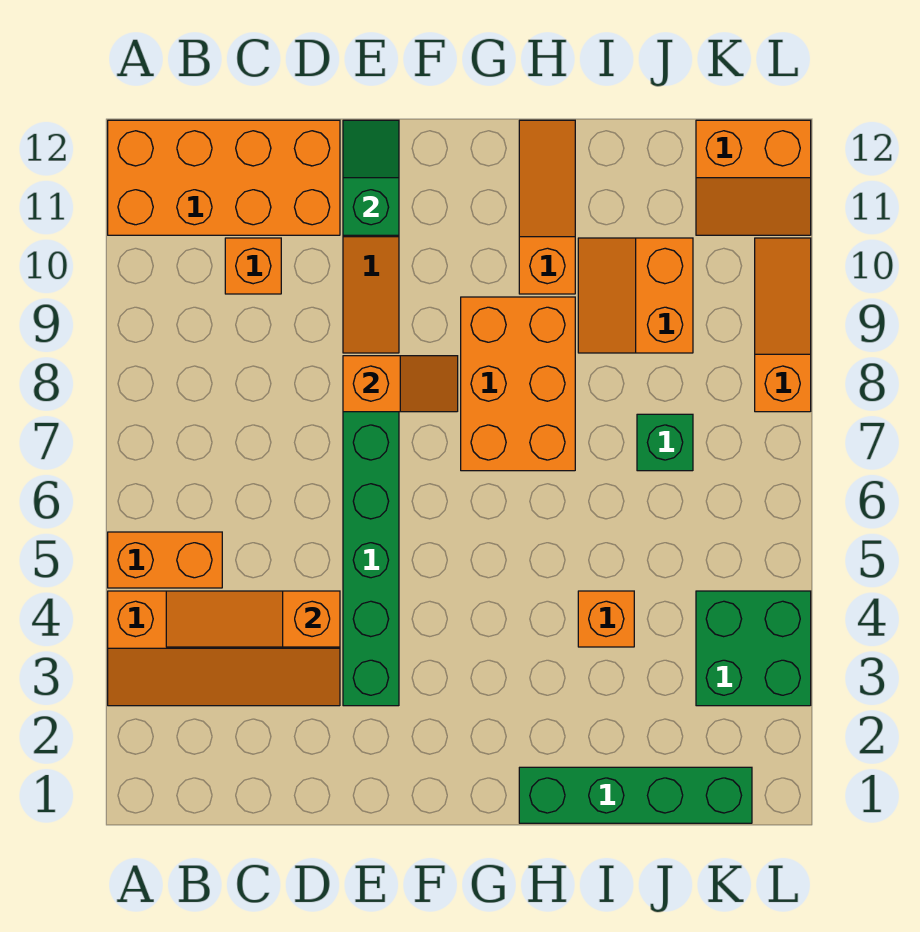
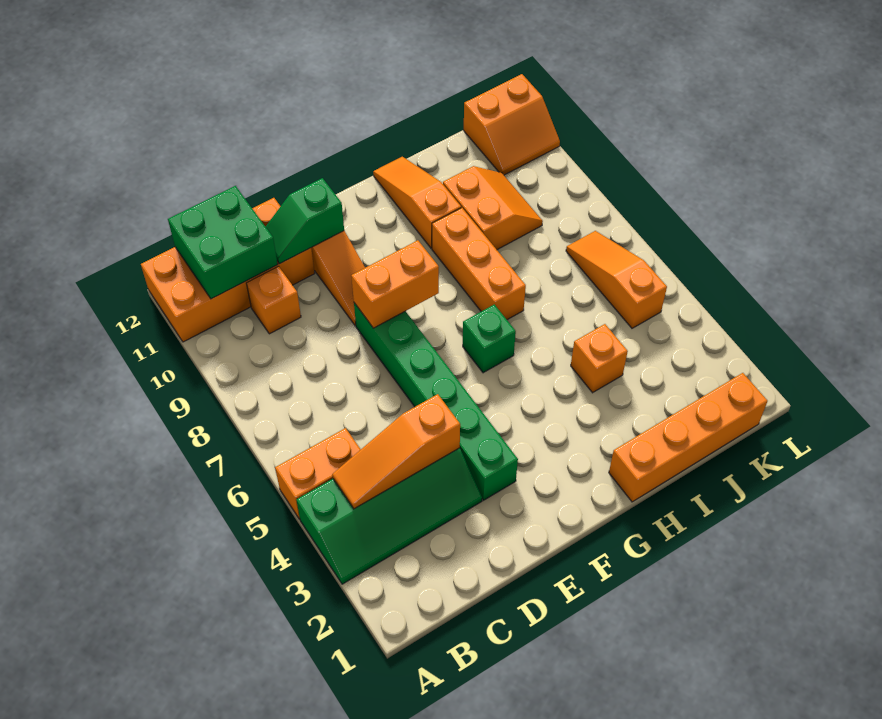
orange slope A3:D4 level 1 top 4 -> green slope A3:D4 level 1 top 4
orange slope E8:F8 level 2 top E -> orange brick E8:F8 level 2
green slope E11:E12 level 2 top 11 -> green slope D11:E11 level 2 top E
orange brick G7:H9 level 1 -> orange brick H7:H9 level 1
green brick H1:K1 level 1 -> orange brick H1:K1 level 1
orange slope I9:J10 level 1 top J -> orange slope I9:J10 level 1 top I
green brick J7 level 1 -> green brick G6 level 1
green brick K3:L4 level 1 -> green brick B11:C12 level 2
orange slope L8:L10 level 1 top 8 -> orange slope K5:K7 level 1 top 5

